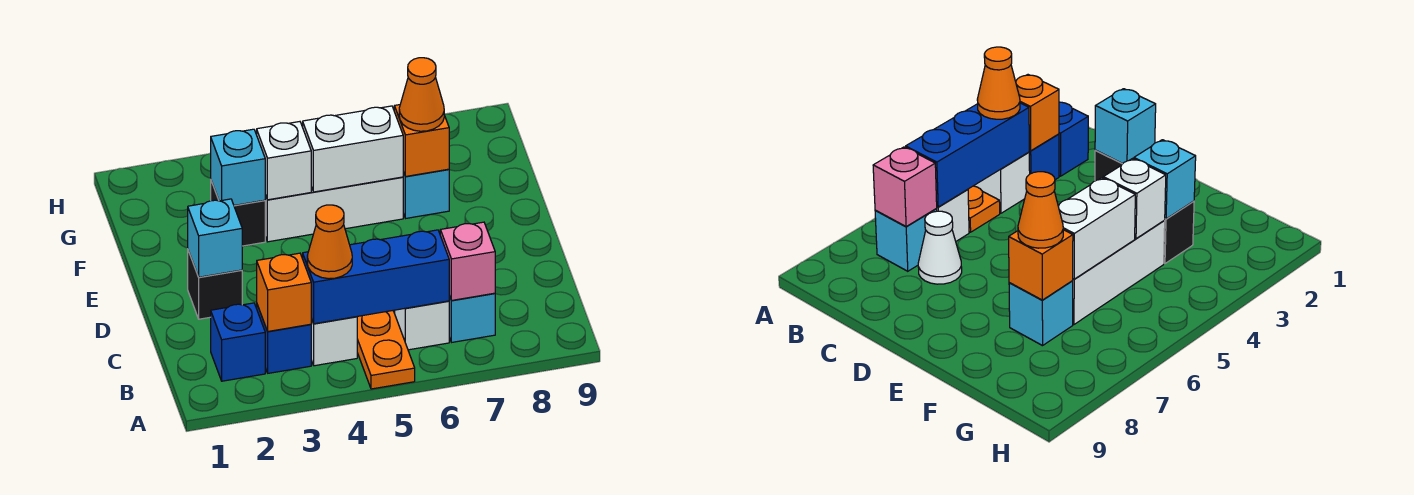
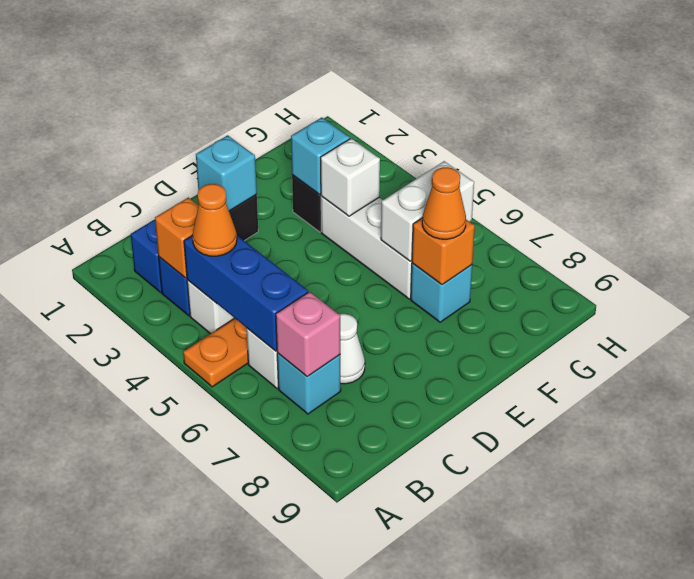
white brick F5:F6 level 2 -> white brick F6:G6 level 2

